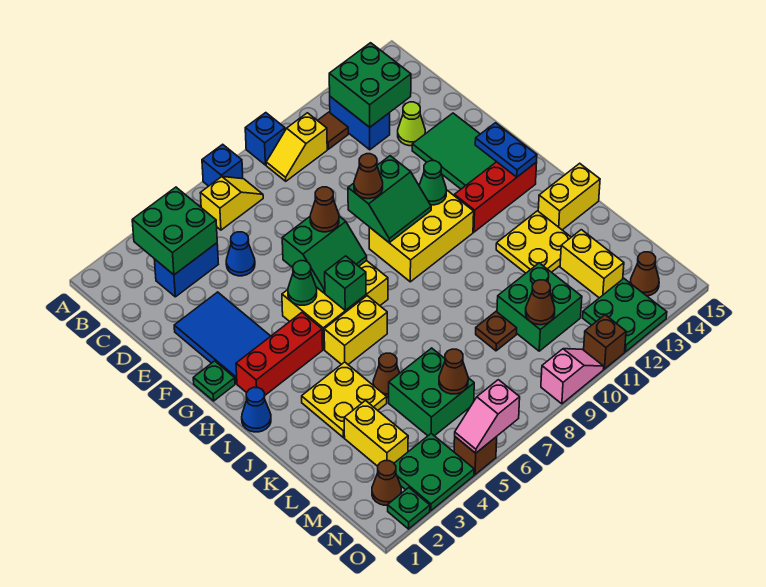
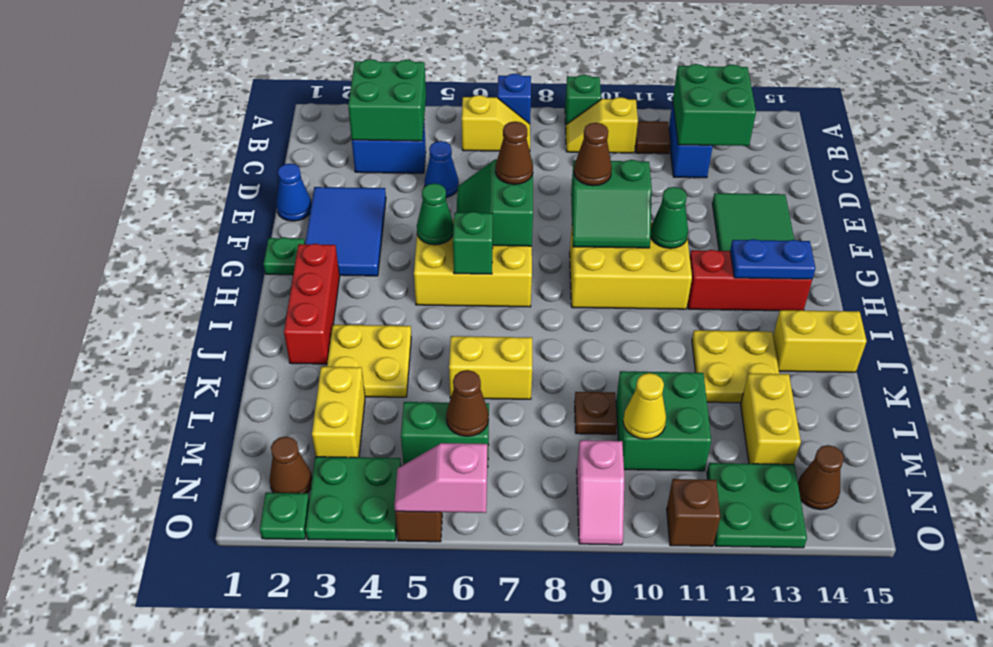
blue brick A9 level 1 -> green brick A9 level 1
lime cone D13 level 1 -> none
green slope F6:G7 level 2 top F -> green slope F6:G7 level 2 top 7
blue plate G14:H14 level 2 -> blue plate H13:H14 level 2
red brick H2:H4 level 1 -> red brick H2:J2 level 1
blue cone I1 level 1 -> blue cone E1 level 1
yellow brick I5:I6 level 1 -> yellow brick K6:K7 level 1
brown cone K5 level 1 -> none
green brick L5:M6 level 1 -> green brick M5:M6 level 1
brown cone M10 level 2 -> yellow cone M10 level 2
pink slope O9:O10 level 1 top 9 -> pink slope N9:O9 level 1 top N

